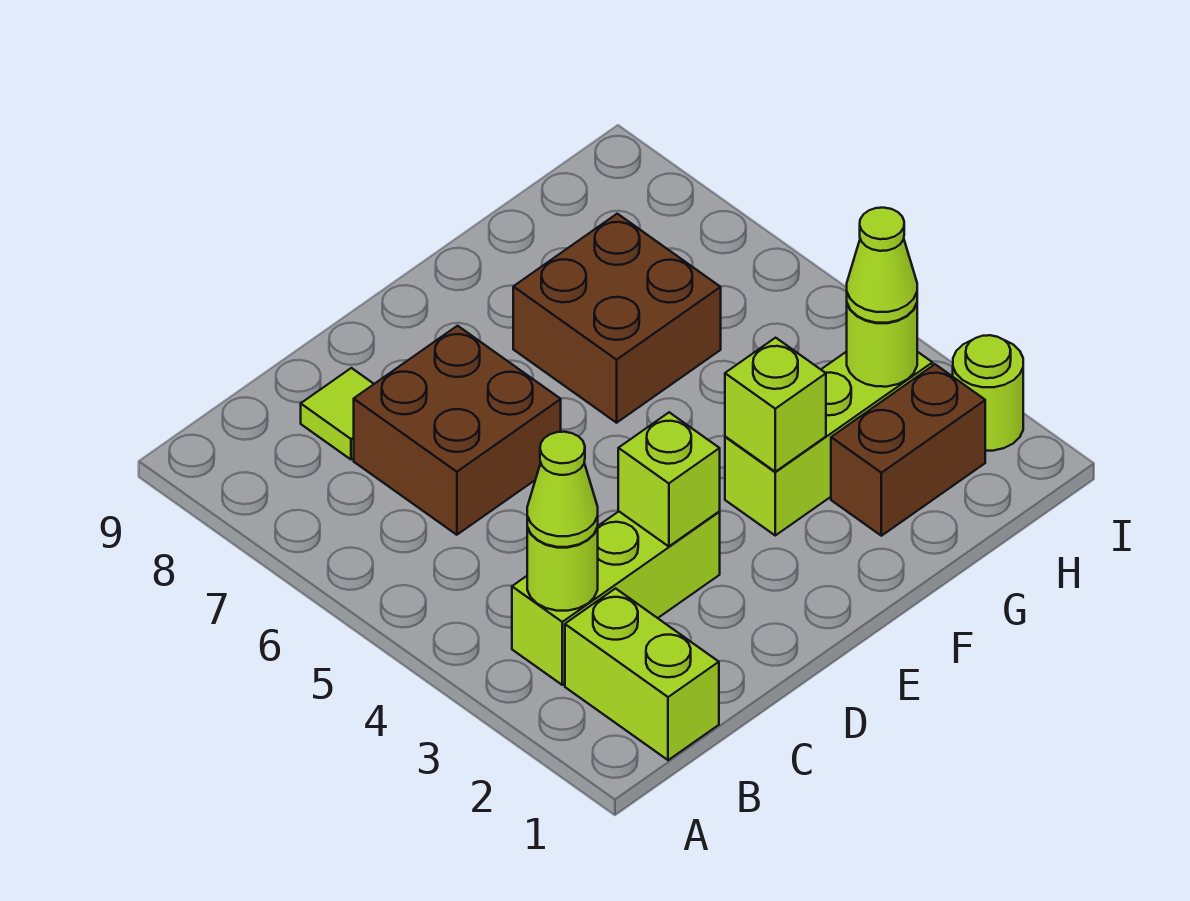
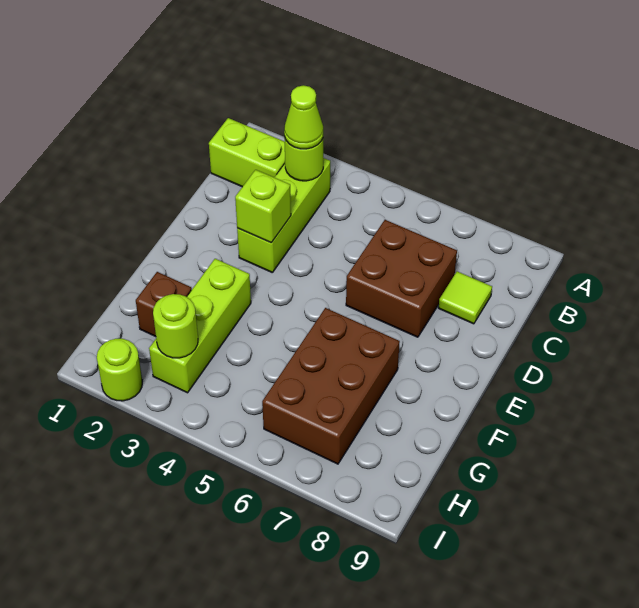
lime brick F3 level 2 -> none
brown brick F6:G7 level 1 -> brown brick F6:H7 level 1
brown brick G2:H2 level 1 -> brown brick G2 level 1
lime cone H3 level 3 -> none

